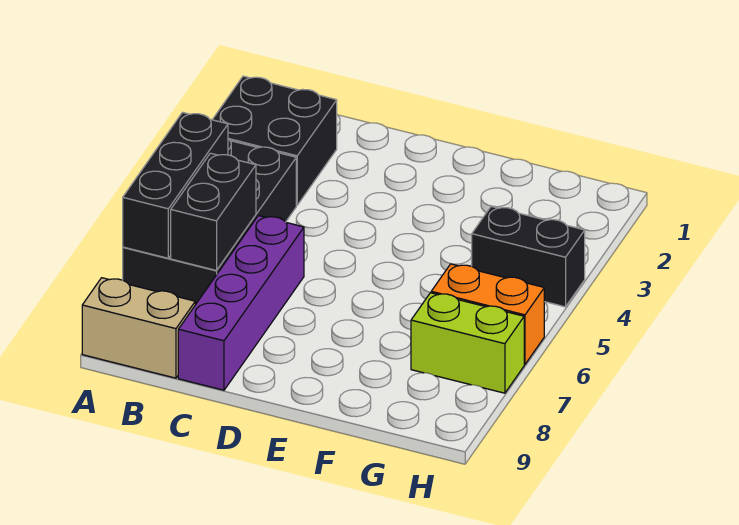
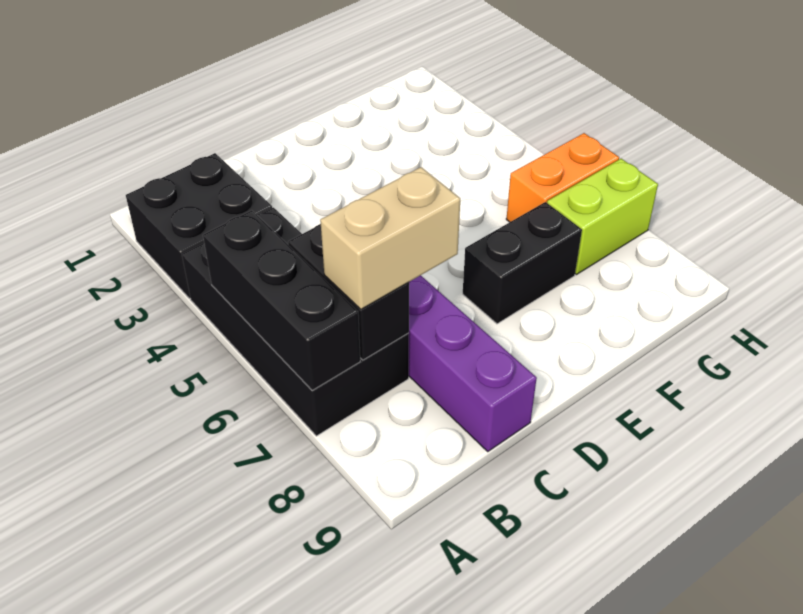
tan brick A9:B9 level 1 -> tan brick B7:C7 level 3
black brick G4:H4 level 1 -> black brick E7:F7 level 1

